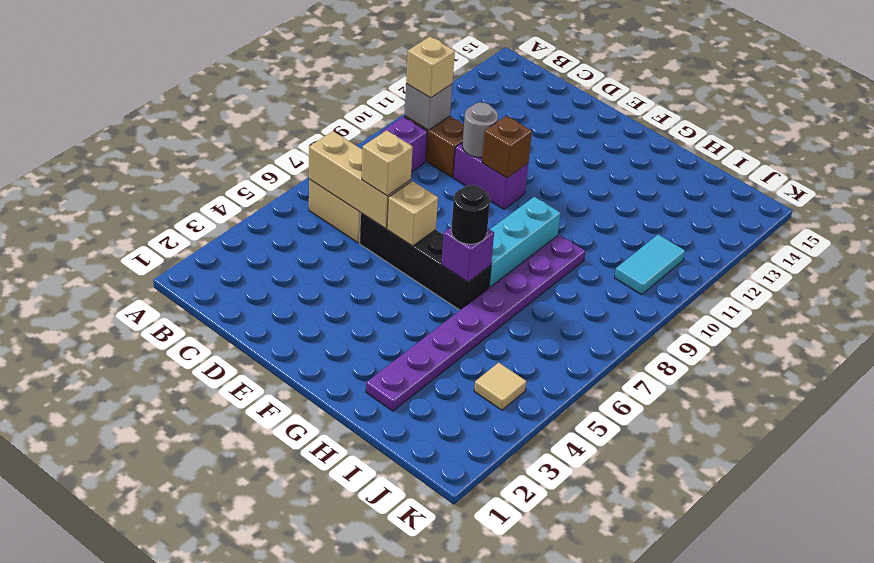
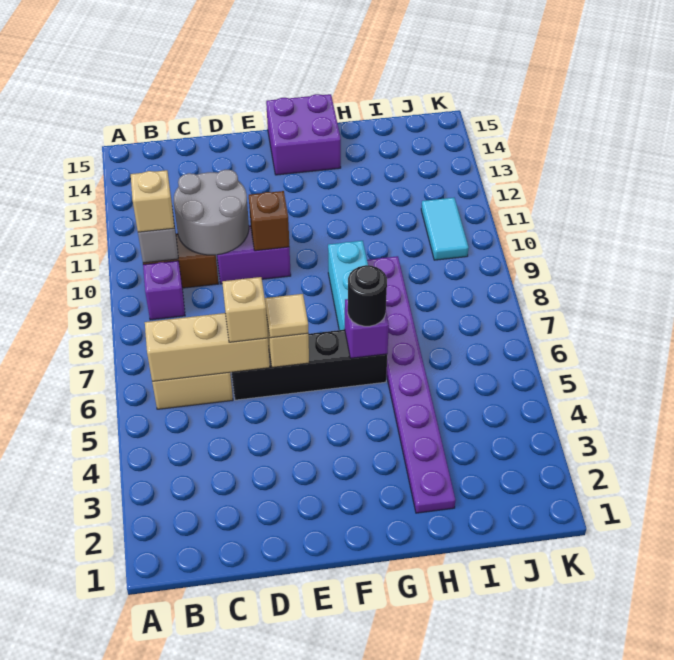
grey round brick D10 level 2 -> grey round brick C10:D11 level 2
none -> purple brick F14:G15 level 1
tan tile J4 level 1 -> tan tile E6 level 3

